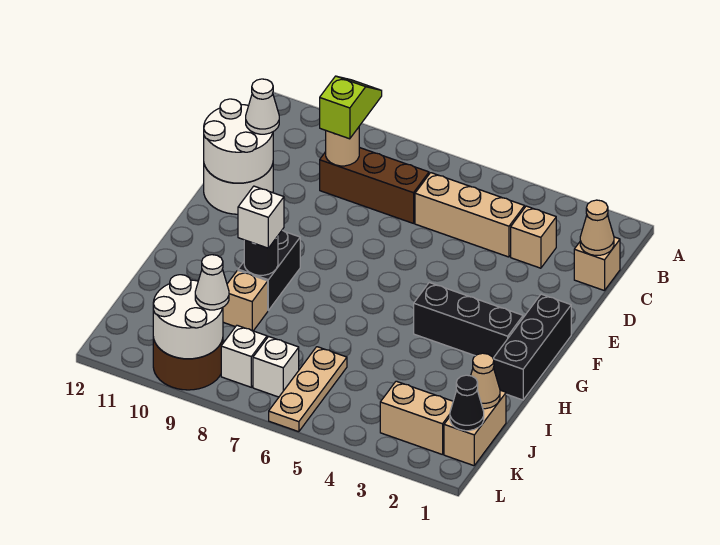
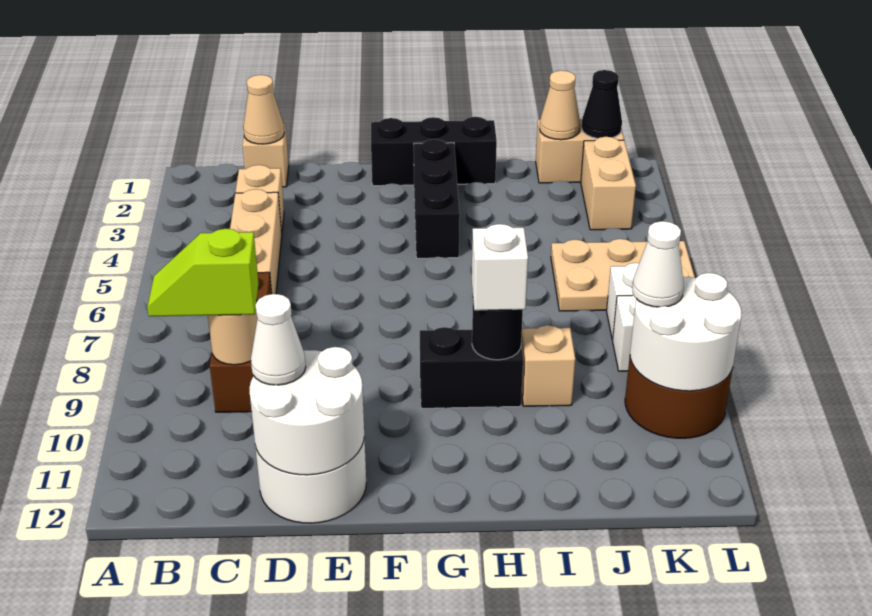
tan plate J6:L6 level 1 -> tan plate J5:L6 level 1

